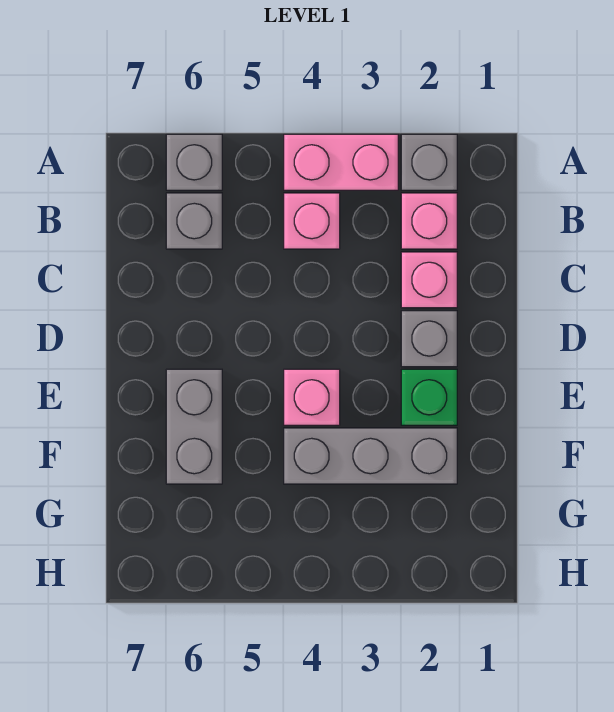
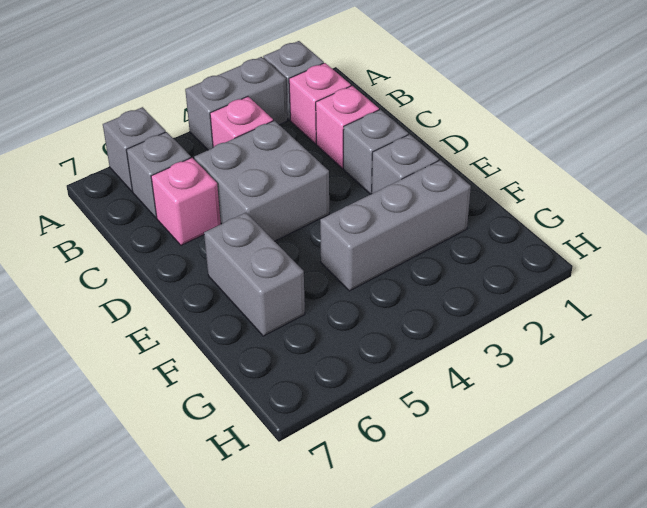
pink brick A3:A4 level 1 -> grey brick A3:A4 level 1
none -> grey brick C4:D5 level 1
green brick E2 level 1 -> grey brick E2 level 1
pink brick E4 level 1 -> pink brick C6 level 1

